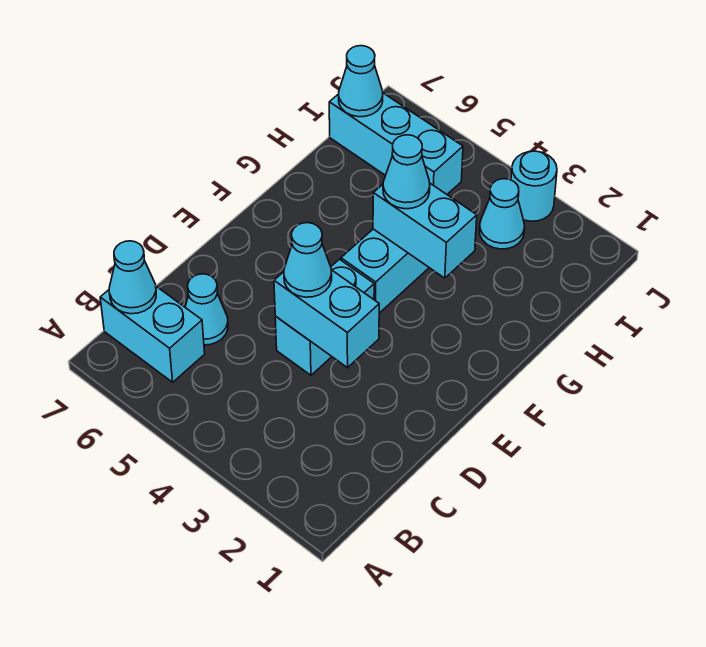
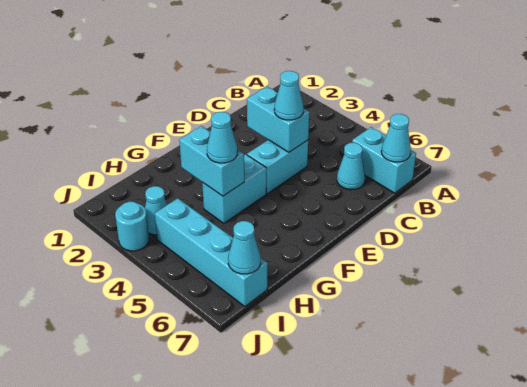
cyan brick I5:I7 level 1 -> cyan brick I4:I7 level 1

